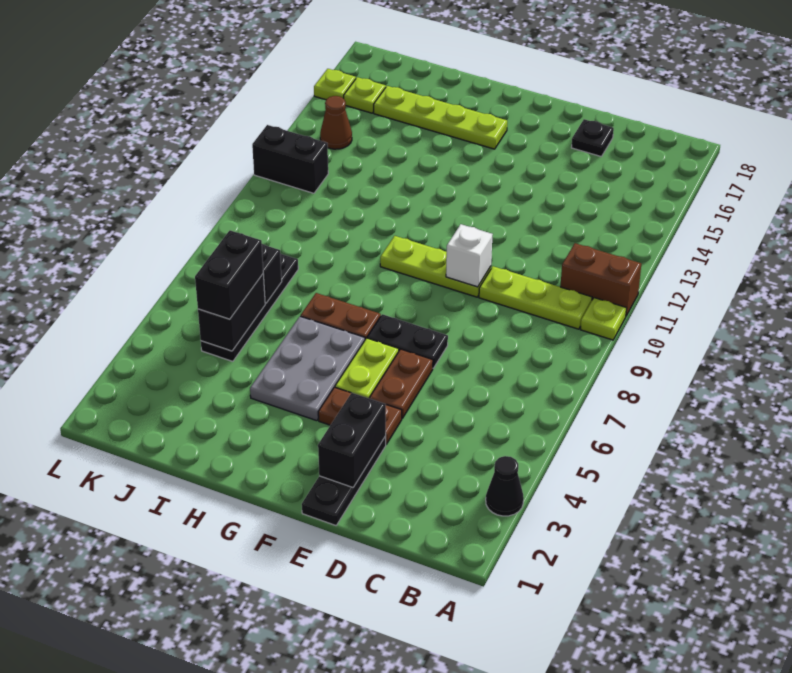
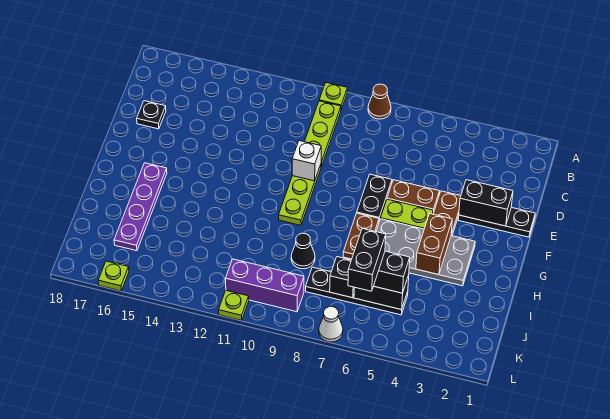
black cone A3 level 1 -> black cone I9 level 1
brown brick A11:B11 level 1 -> brown brick G4:H4 level 2
grey plate G4:H6 level 1 -> grey plate G3:H6 level 1
lime plate G16:J16 level 1 -> purple plate G16:J16 level 1
none -> purple brick K9:K11 level 1
black brick K12:L12 level 1 -> black brick J6:K6 level 4
brown cone K14 level 1 -> brown cone A8 level 1
lime plate K16 level 1 -> lime plate L11 level 1
none -> white cone L7 level 1

